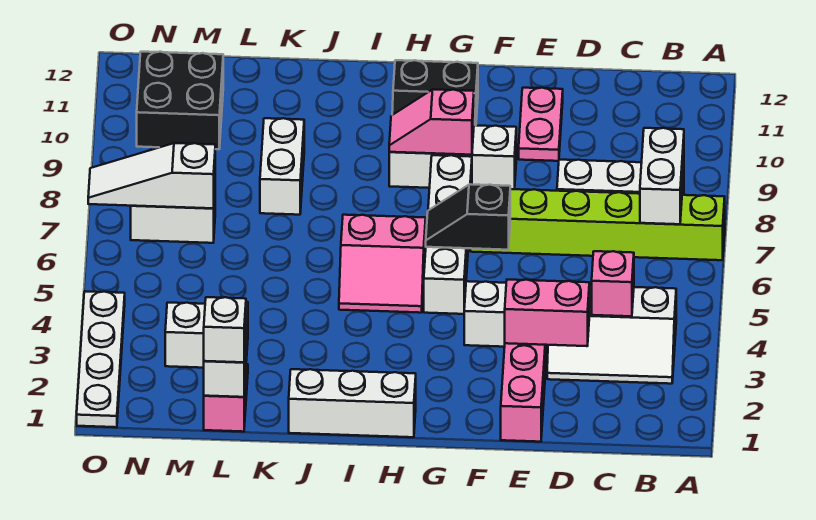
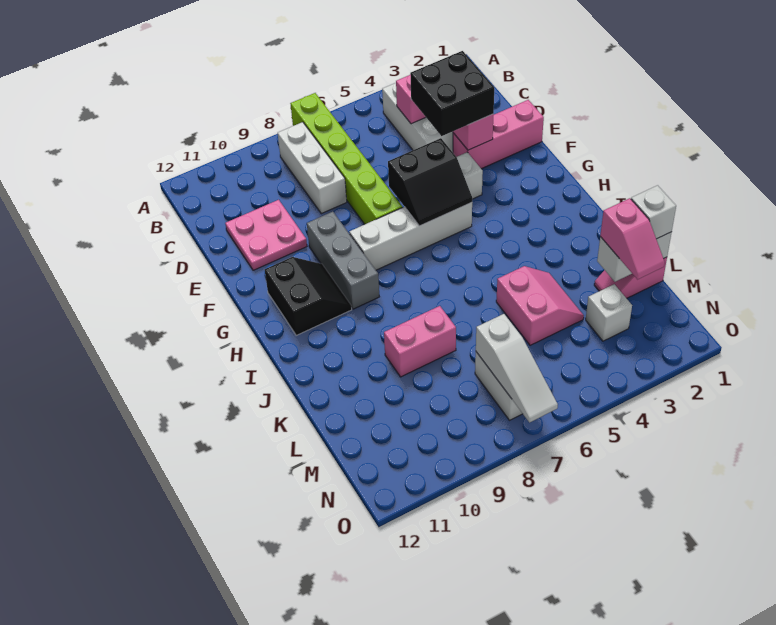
white brick B7:B8 level 2 -> none
pink plate E10:E11 level 1 -> pink plate D10:E11 level 1
black slope F6:G6 level 2 top F -> black slope F5:G6 level 2 top F
white brick F9:H9 level 1 -> grey brick F9:H9 level 1
pink slope G9:H9 level 2 top G -> pink slope L2:M2 level 3 top L
white brick H1:J1 level 1 -> none
pink slope H5:I6 level 1 top 6 -> pink slope K4:L5 level 1 top 5
white brick K8:K9 level 1 -> pink brick K8:K9 level 1
black brick M10:N11 level 1 -> black brick D3:E4 level 3
white plate O1:O4 level 1 -> none

